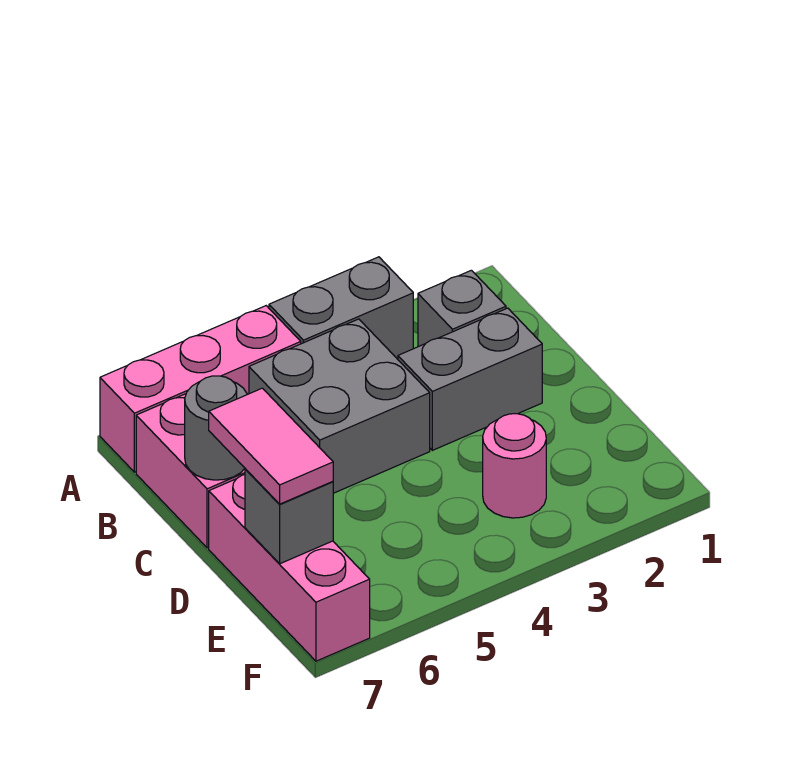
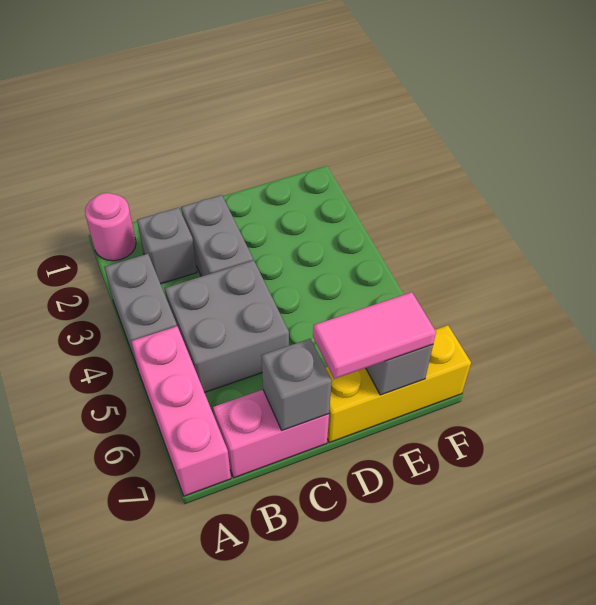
grey round brick C7 level 2 -> grey brick C7 level 2
pink brick D7:F7 level 1 -> yellow brick D7:F7 level 1
pink round brick E3 level 1 -> pink round brick A1 level 1

